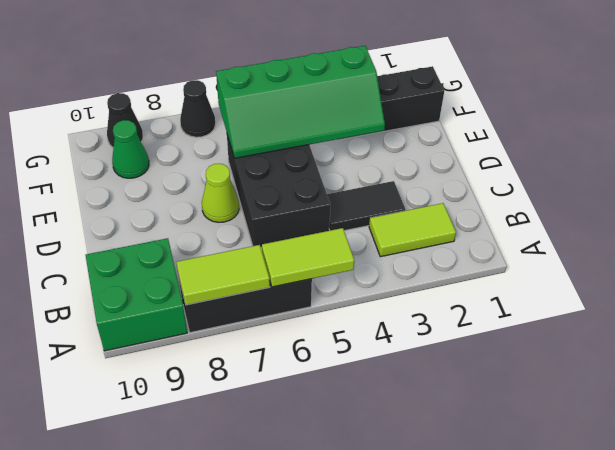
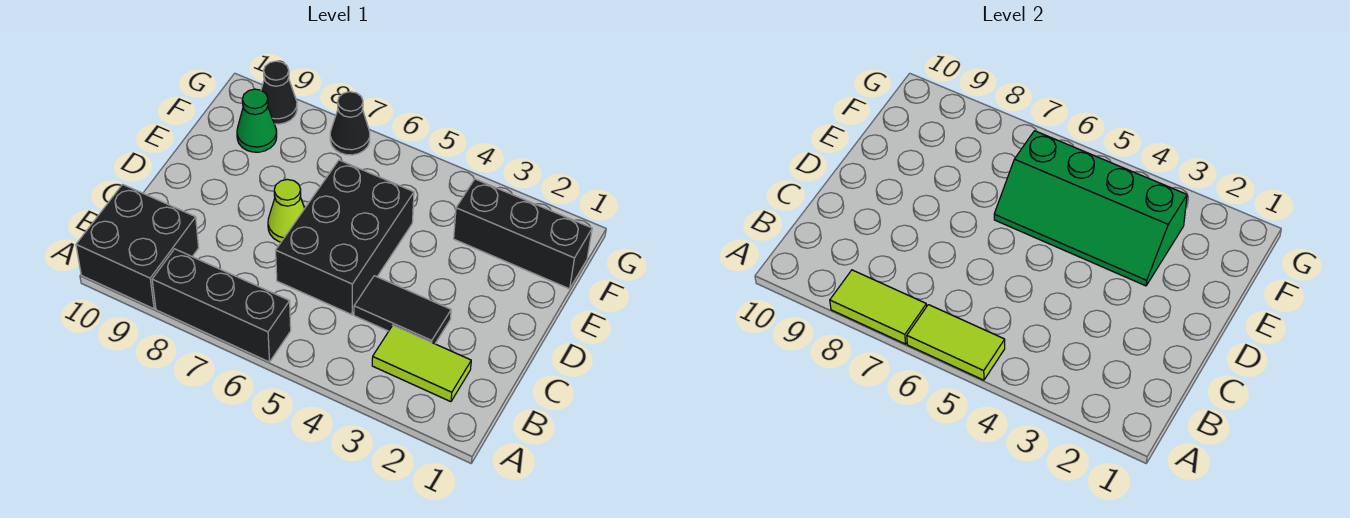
green brick A9:B10 level 1 -> black brick A9:B10 level 1

